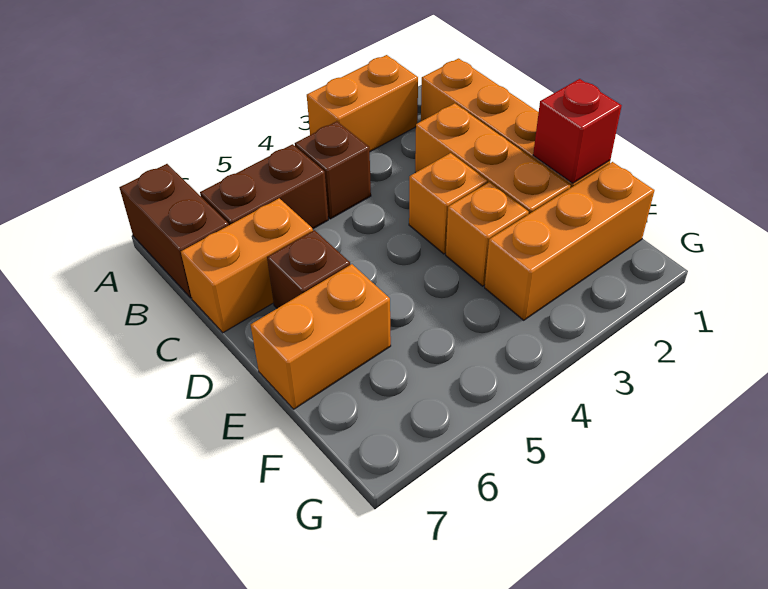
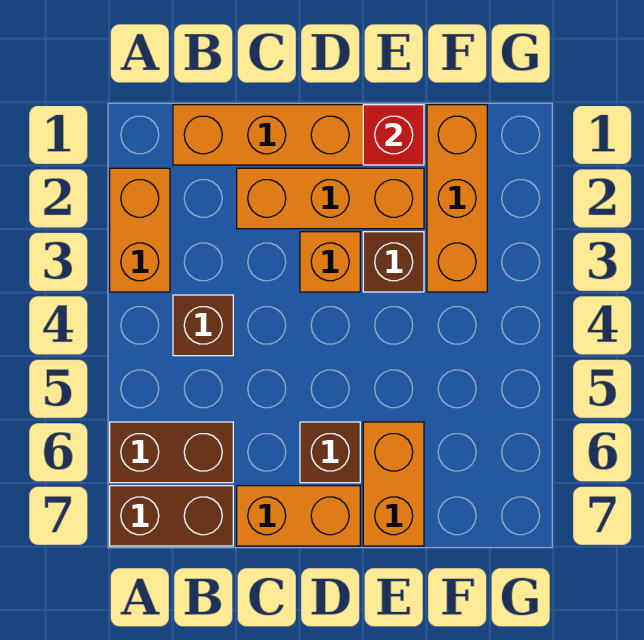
brown brick B5:B6 level 1 -> brown brick A6:B6 level 1
orange brick C6:C7 level 1 -> orange brick C7:D7 level 1
orange brick E3 level 1 -> brown brick E3 level 1

